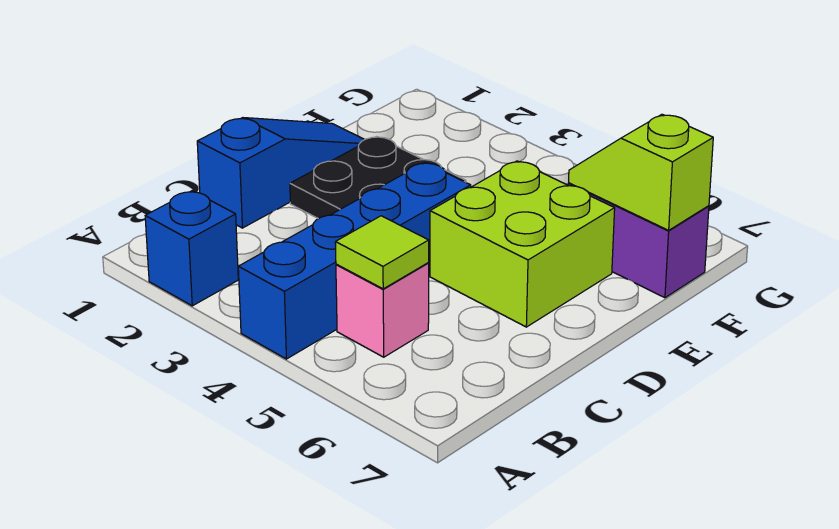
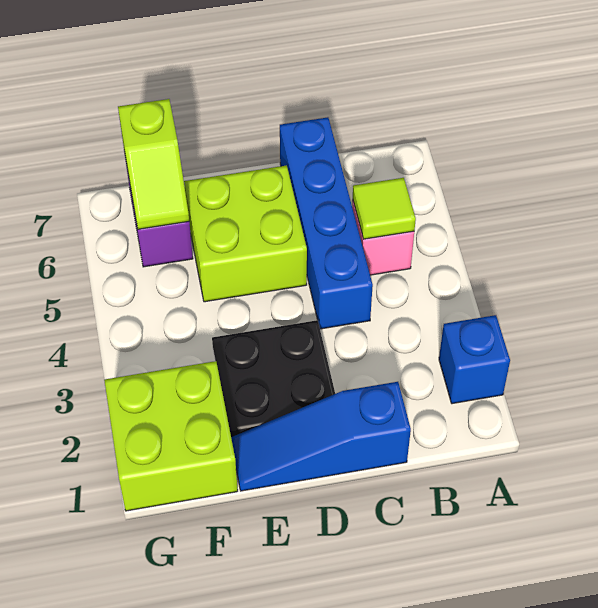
blue brick A4:D4 level 1 -> blue brick C4:C7 level 1
none -> lime brick F1:G2 level 1

